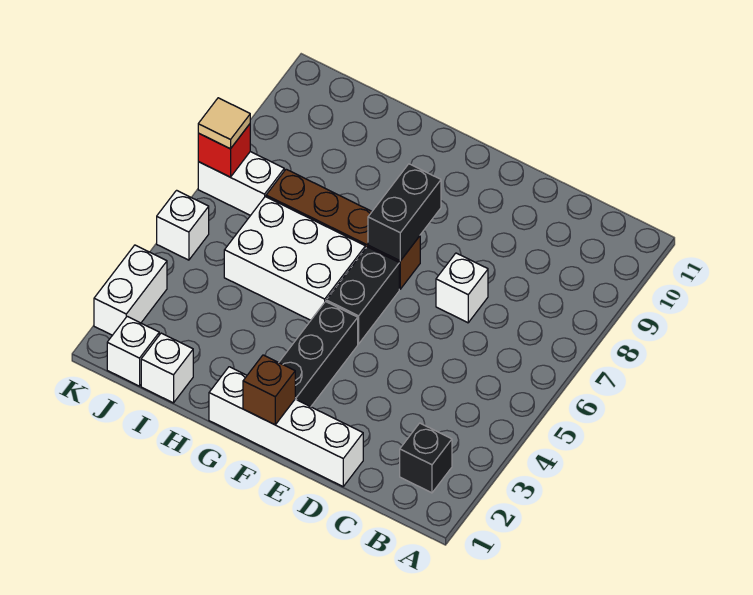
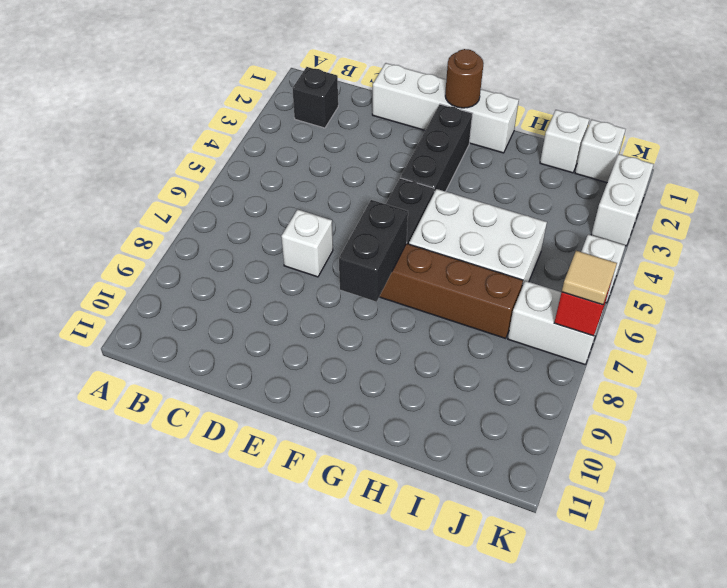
brown brick F1 level 2 -> brown round brick F1 level 2

